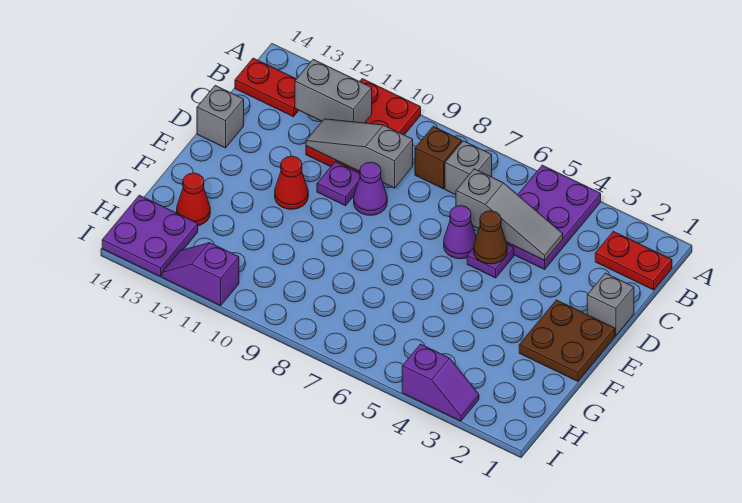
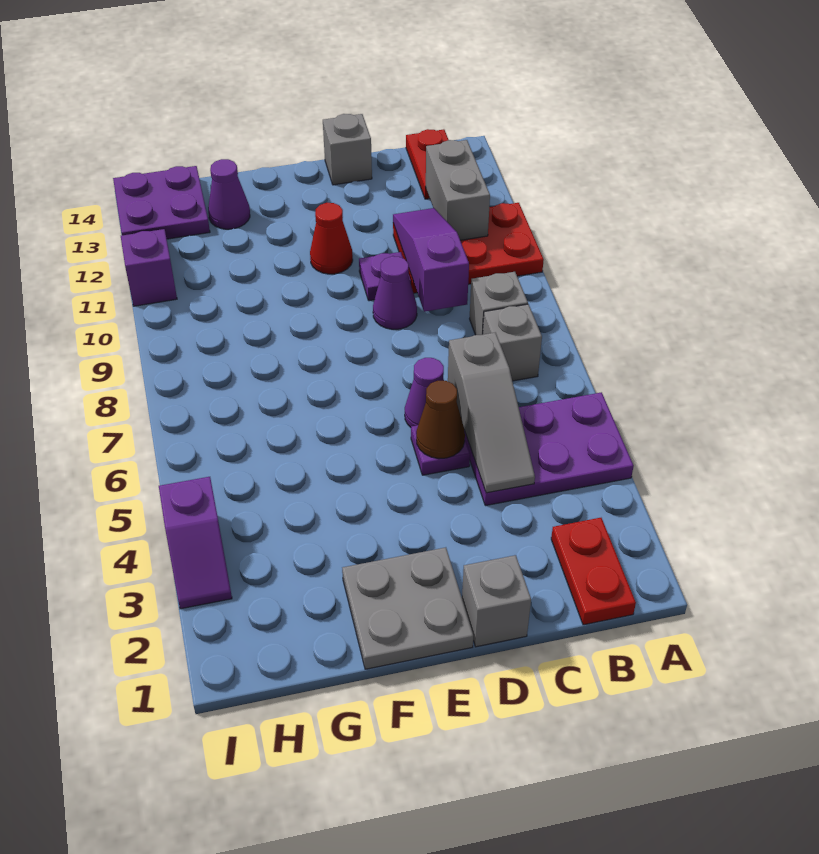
brown brick B8 level 1 -> grey brick B8 level 1
grey slope C9:C11 level 2 top 9 -> purple slope C9:C11 level 2 top 9
brown plate E1:F2 level 1 -> grey plate E1:F2 level 1
red cone G13 level 1 -> purple cone G13 level 1

